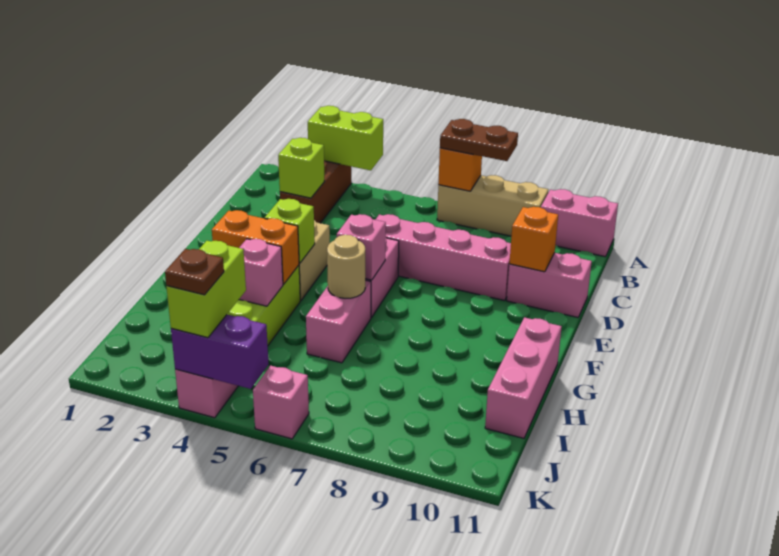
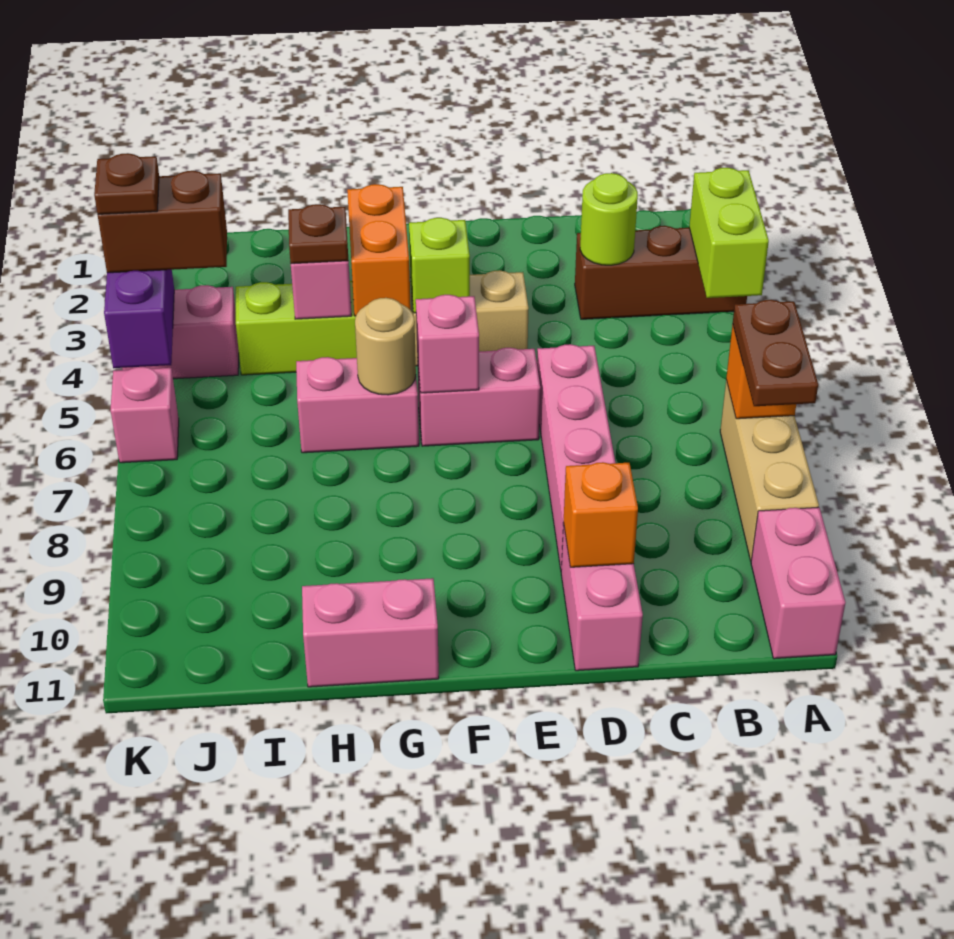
lime brick C3 level 2 -> lime round brick C3 level 2
pink brick G11:I11 level 1 -> pink brick G11:H11 level 1
none -> brown plate H4 level 3
lime brick J4:K4 level 3 -> brown brick J4:K4 level 3

